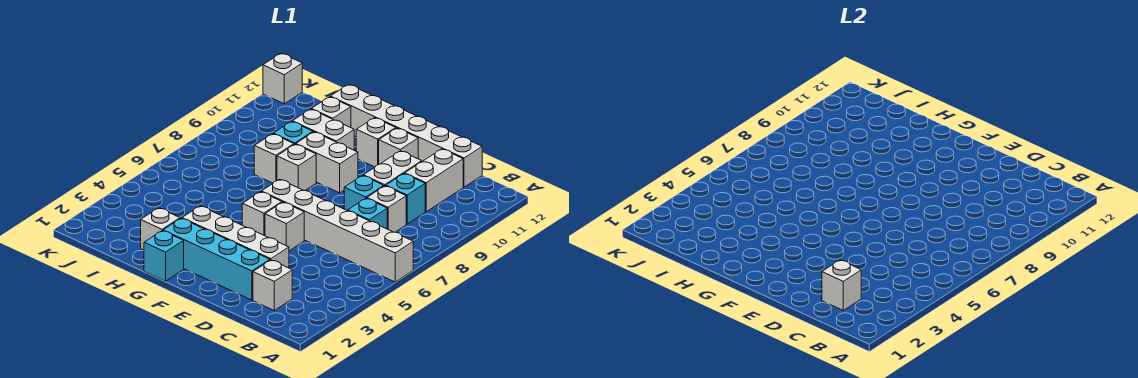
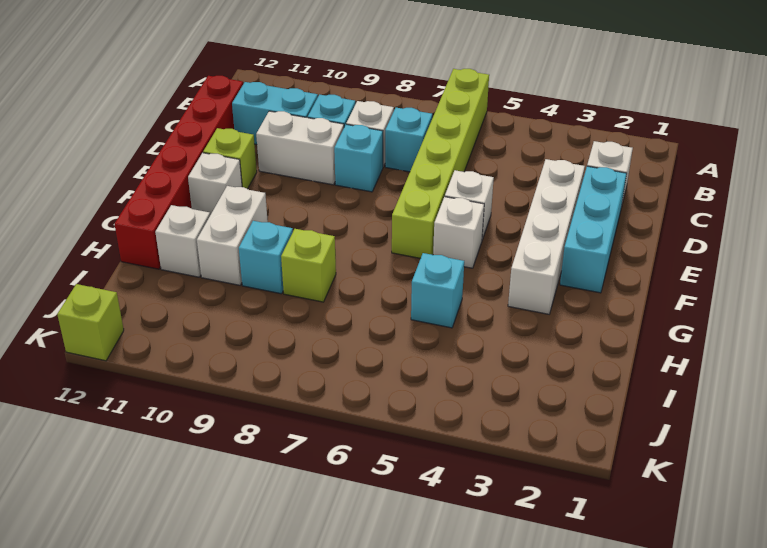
white brick A6:F6 level 1 -> lime brick A6:F6 level 1
white brick C2 level 2 -> none
white brick C10:C11 level 1 -> cyan brick C10:C11 level 1
white brick C12:H12 level 1 -> red brick C12:H12 level 1
cyan brick D2:G2 level 1 -> cyan brick D2:F2 level 1
white brick E11 level 1 -> lime brick E11 level 1
white brick F9:G9 level 1 -> none
cyan brick G1 level 1 -> cyan brick H5 level 1
white brick G8 level 1 -> none
white brick H2 level 1 -> none
white brick H8 level 1 -> lime brick H8 level 1
white brick K12 level 1 -> lime brick K12 level 1

